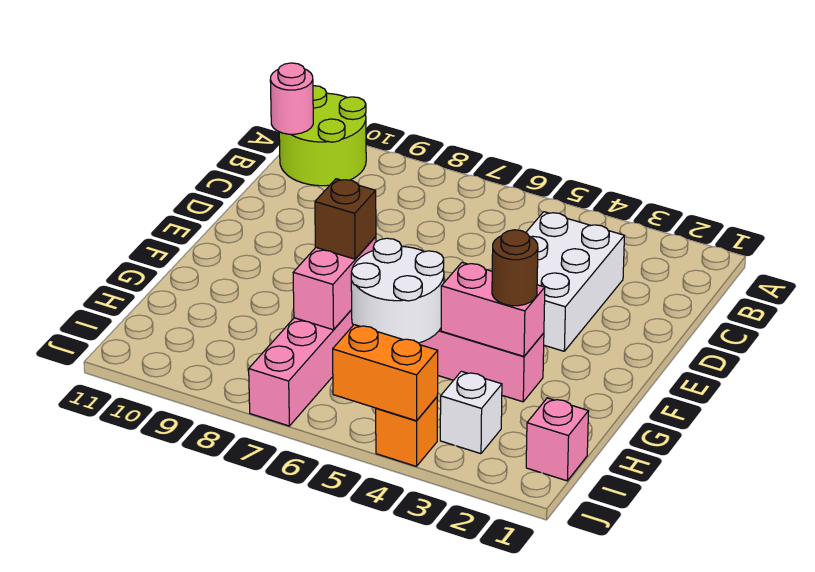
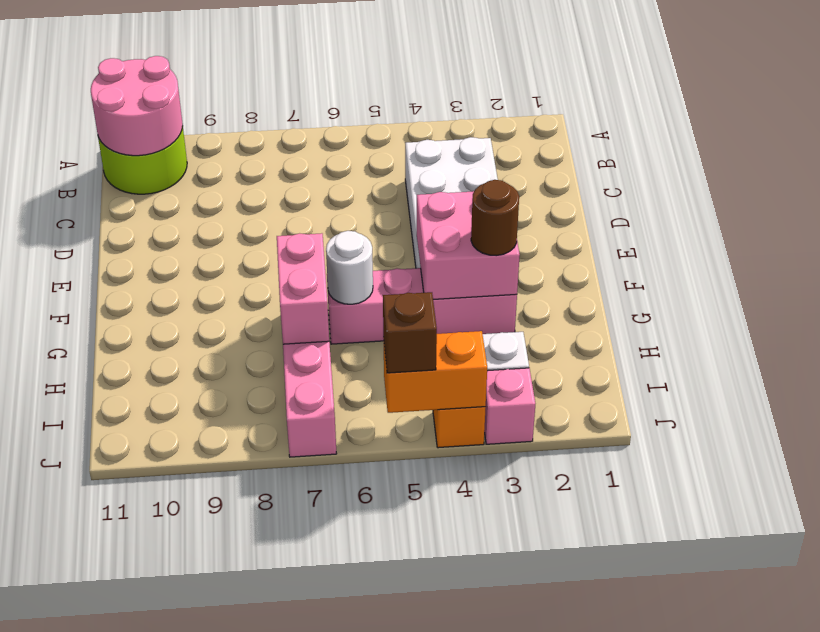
pink round brick B11 level 2 -> pink round brick A10:B11 level 2
pink brick G3:G4 level 2 -> pink brick F3:G4 level 2
white round brick G5:H6 level 2 -> white round brick G6 level 2
brown brick G7 level 3 -> brown brick J5 level 3
pink brick I1 level 1 -> pink brick J3 level 1

